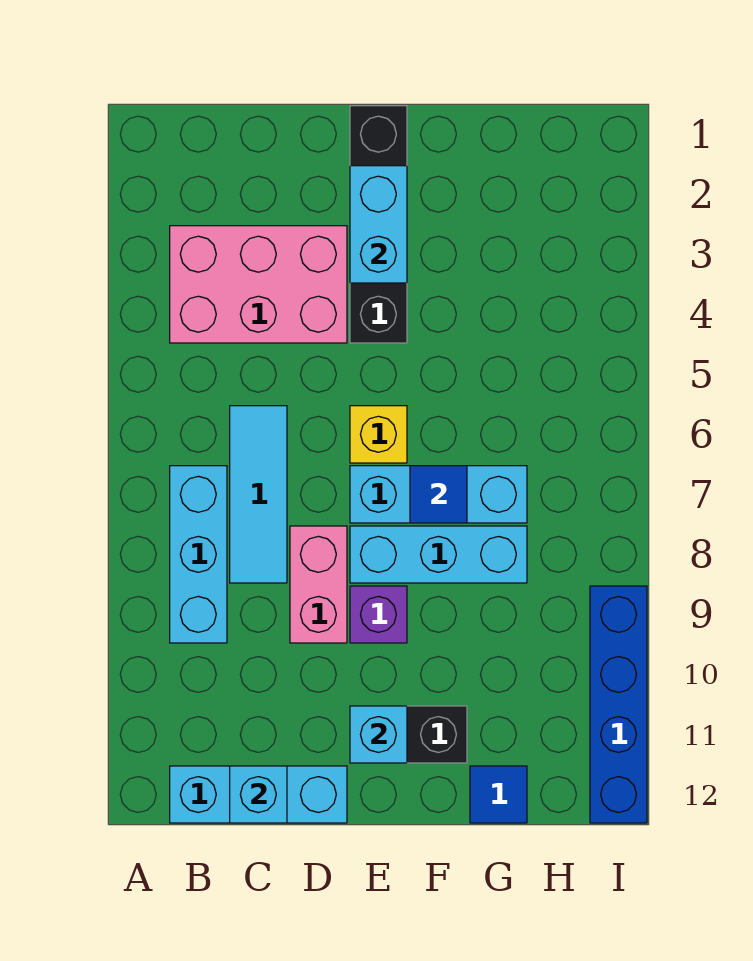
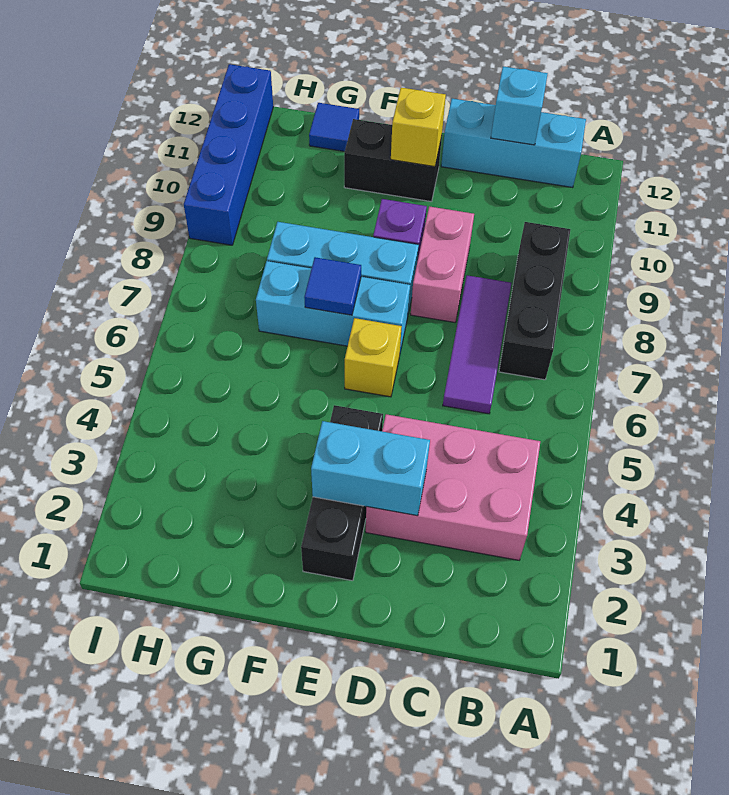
cyan brick B7:B9 level 1 -> black brick B7:B9 level 1
cyan tile C6:C8 level 1 -> purple tile C6:C8 level 1
black brick E1:E4 level 1 -> black brick E2:E4 level 1
cyan brick E2:E3 level 2 -> cyan brick D3:E3 level 2
cyan brick E11 level 2 -> yellow brick E11 level 2

